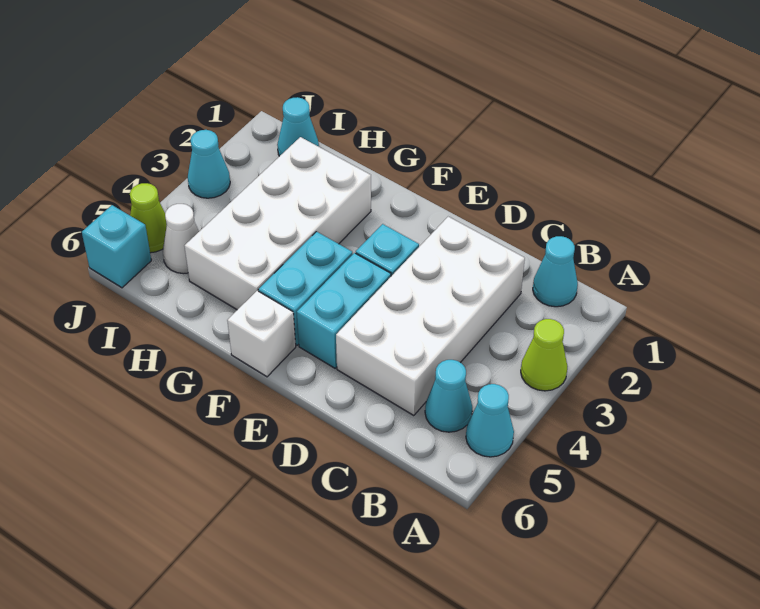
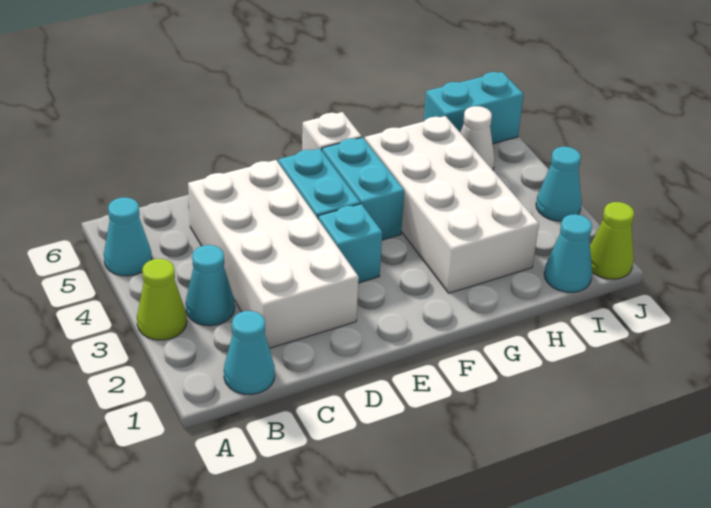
cyan cone B5 level 1 -> cyan cone B3 level 1
lime cone J5 level 1 -> lime cone J1 level 1
cyan brick J6 level 1 -> cyan brick I6:J6 level 1

